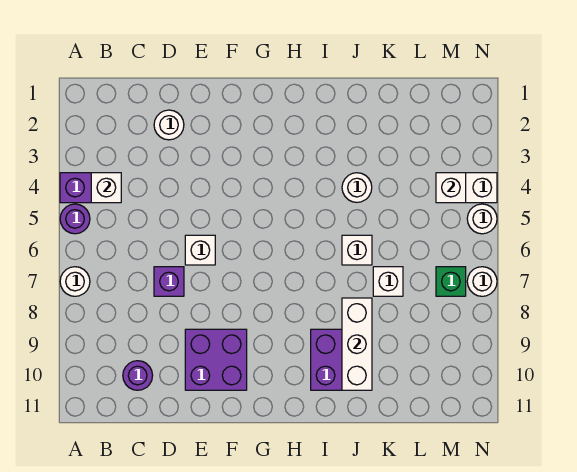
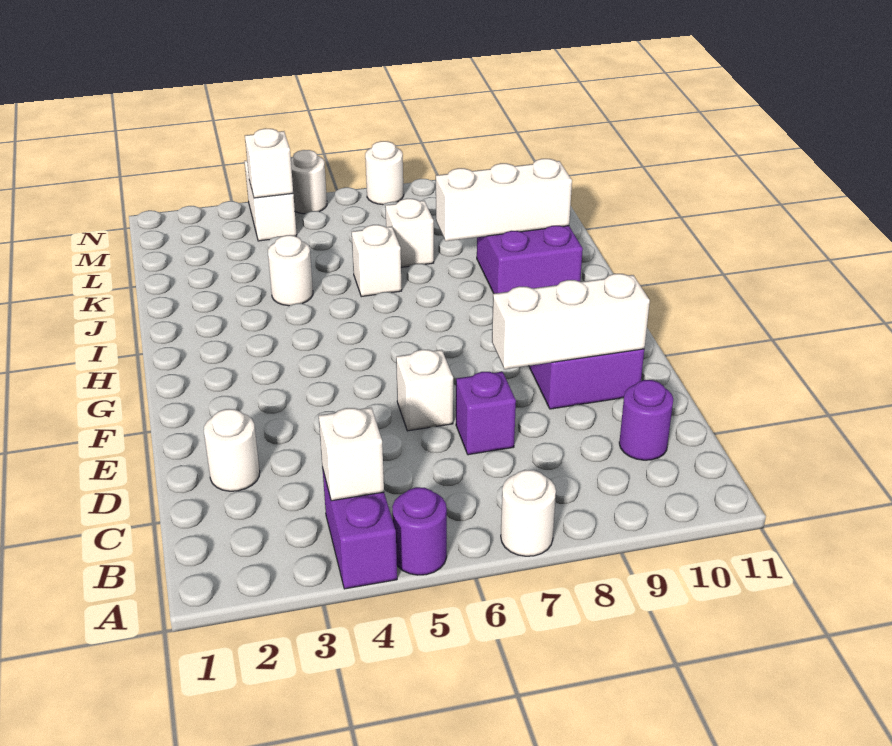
none -> white brick E8:E10 level 2
green brick M7 level 1 -> none

